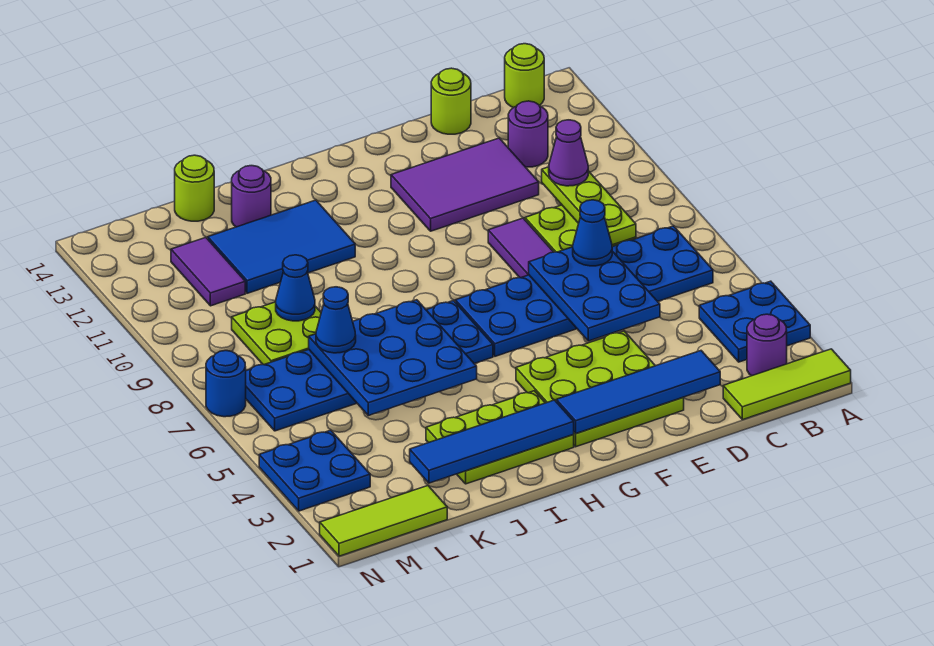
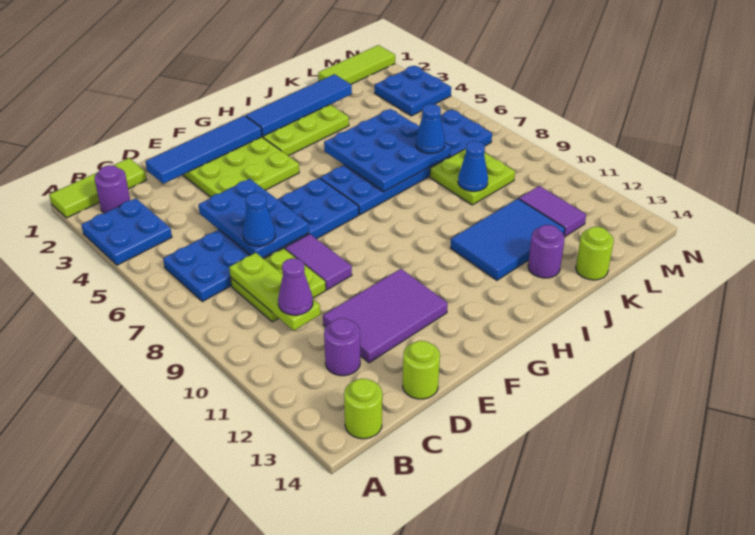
blue round brick N7 level 1 -> none

